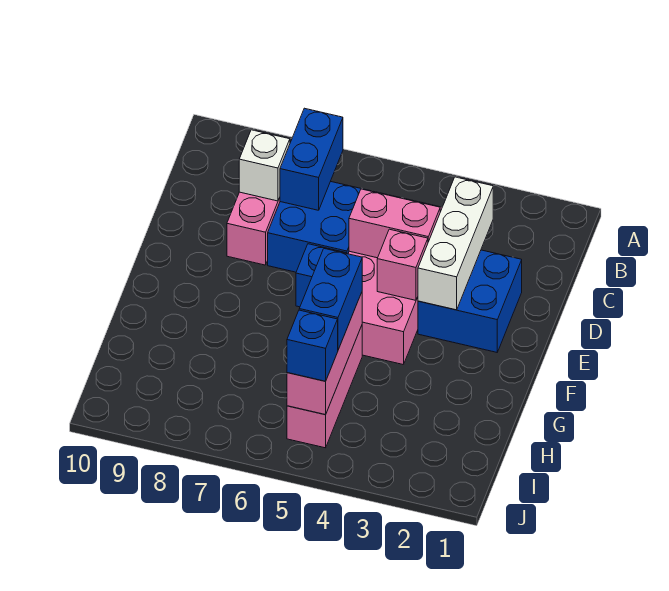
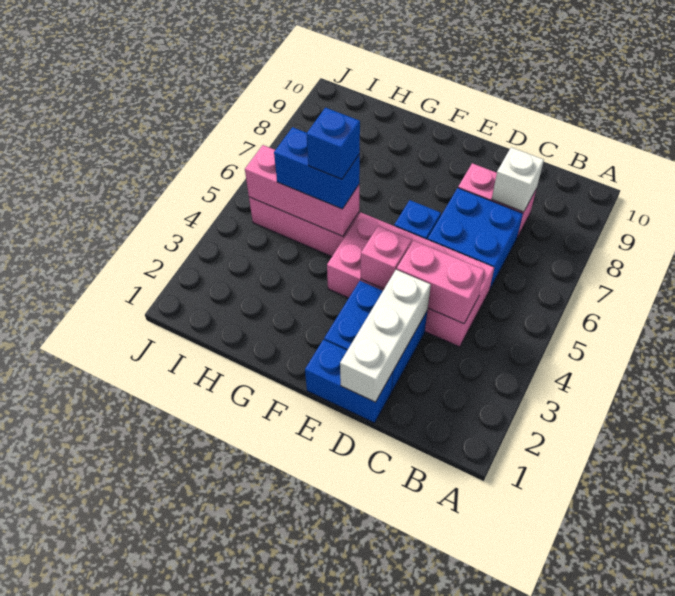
blue brick B7:C7 level 2 -> blue brick D1:E1 level 1
white brick C3:E3 level 2 -> white brick D1:D3 level 2
pink brick D4:D5 level 2 -> pink brick C4:D4 level 2
blue brick I5 level 3 -> blue brick G5 level 4

